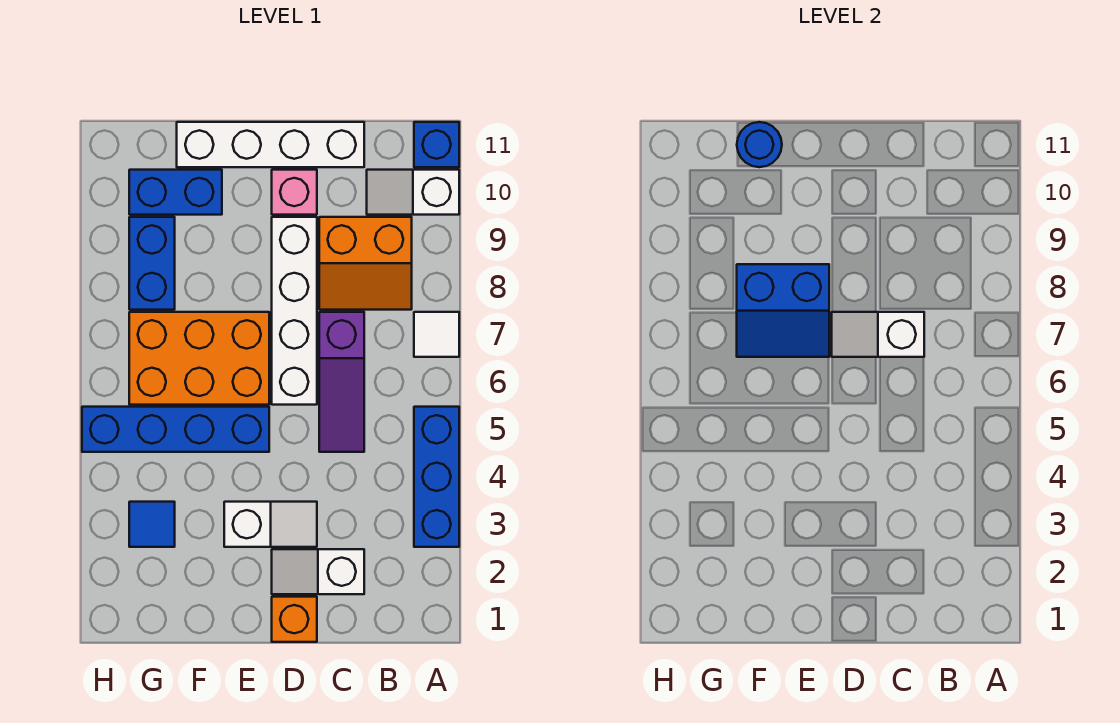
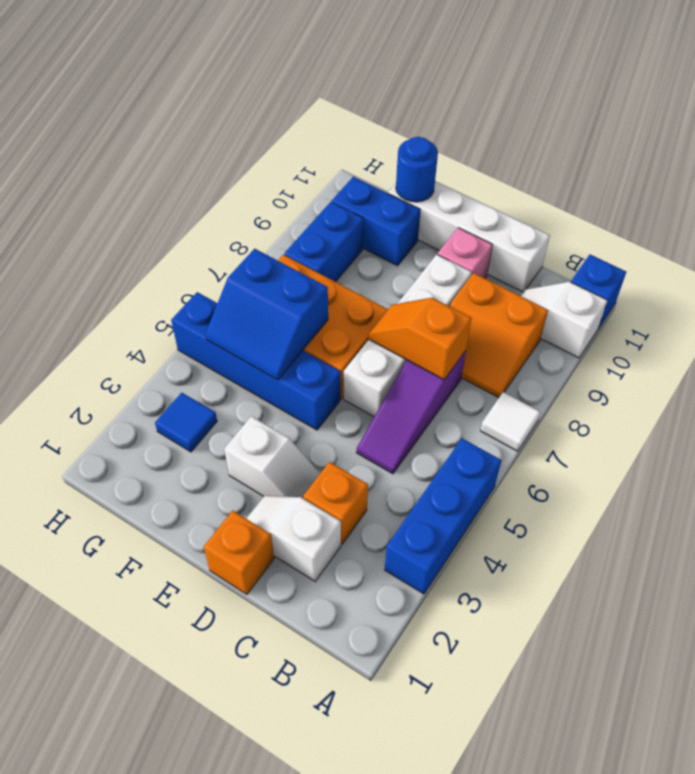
none -> orange brick C3 level 1
white slope C7:D7 level 2 top C -> orange slope C7:D7 level 2 top C
blue slope E7:F8 level 2 top 8 -> blue slope F5:G6 level 2 top 6

